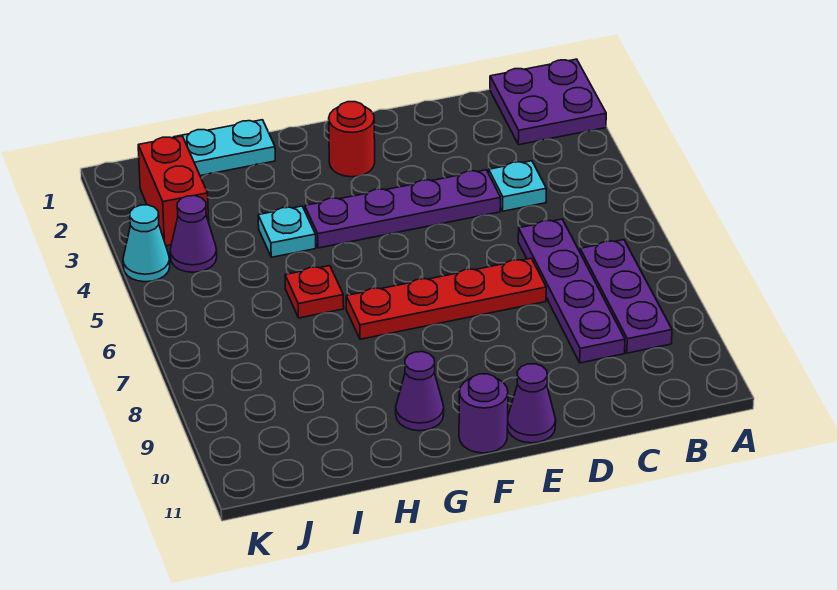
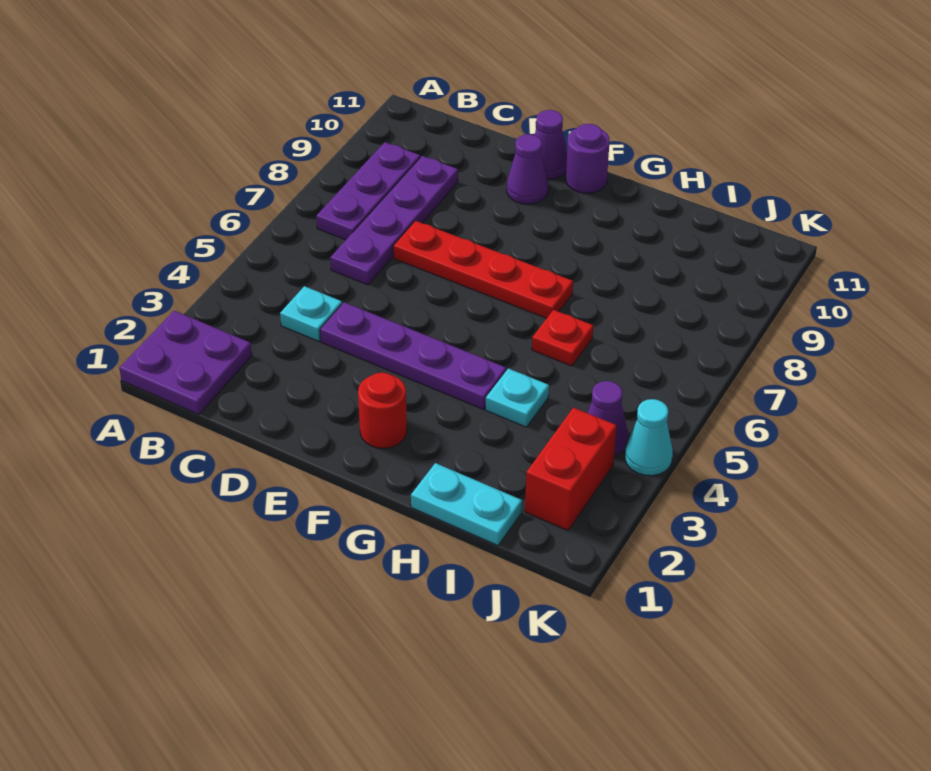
purple cone G10 level 1 -> purple cone E10 level 1

